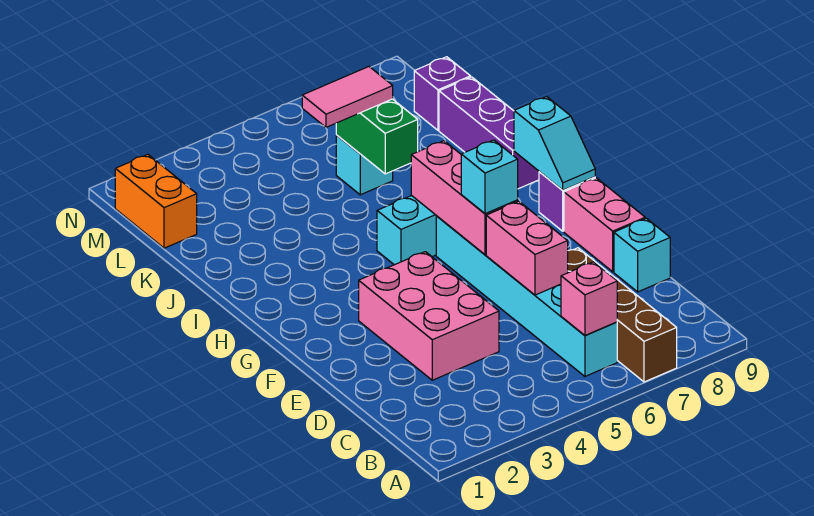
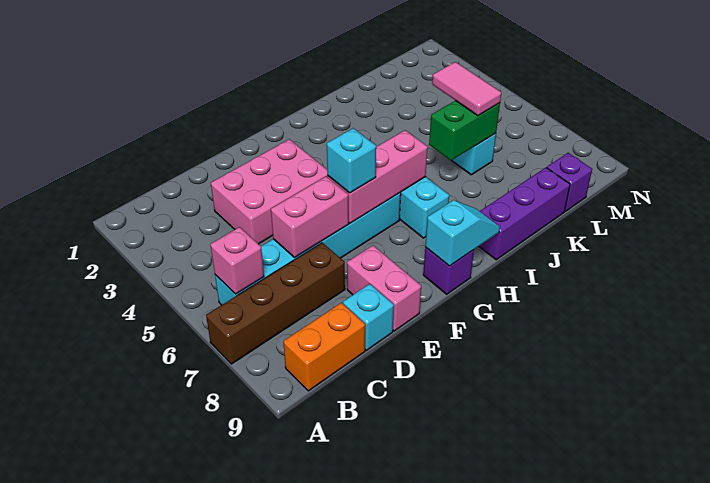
pink brick E9:F9 level 1 -> pink brick E8:E9 level 1
cyan slope G9:H9 level 2 top H -> cyan slope G9:H9 level 2 top G
orange brick L1:M1 level 1 -> orange brick B9:C9 level 1

